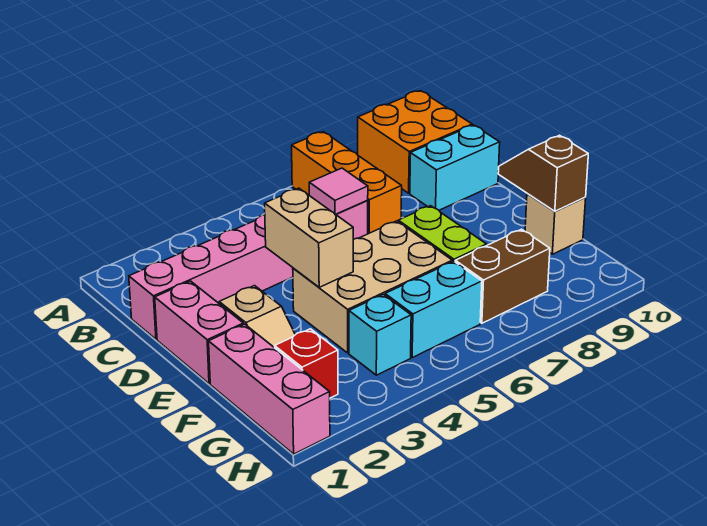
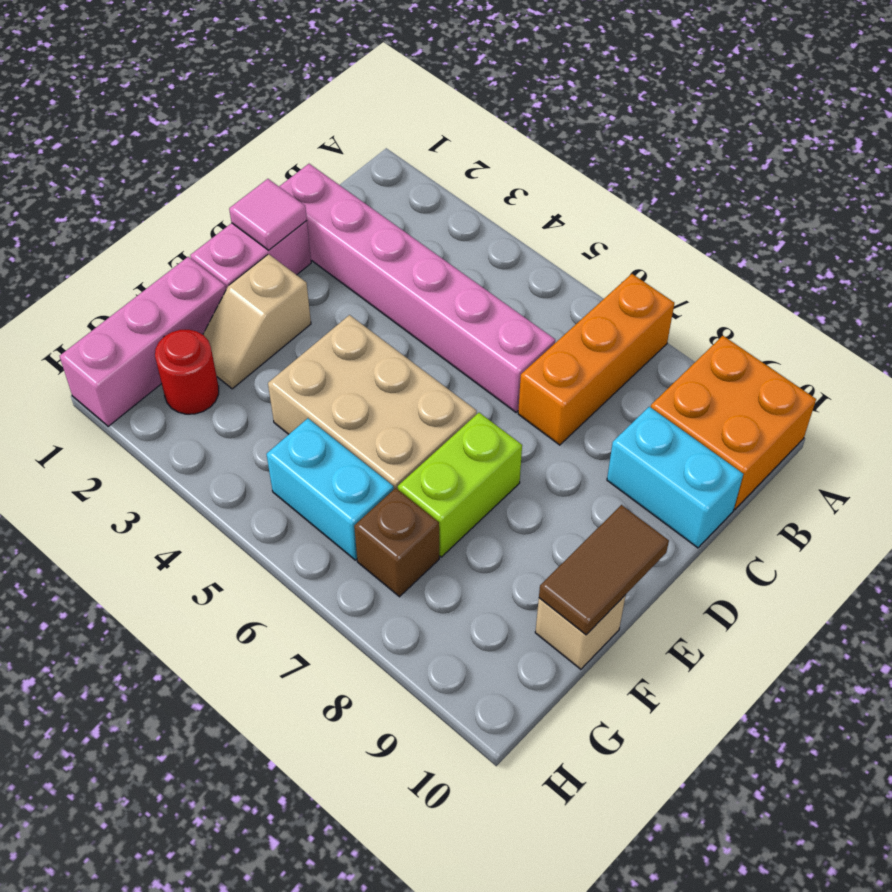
pink tile C6 level 2 -> pink tile D1 level 2
tan brick D4:E4 level 2 -> none
brown slope E10:F10 level 2 top F -> brown tile E10:F10 level 2
red brick G2 level 1 -> red round brick G2 level 1
cyan brick G4 level 1 -> none
brown brick G7:G8 level 1 -> brown brick G7 level 1

